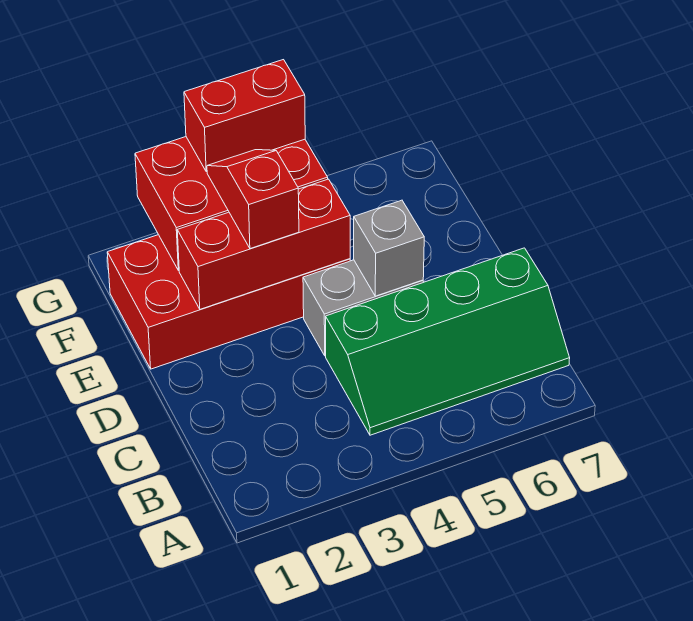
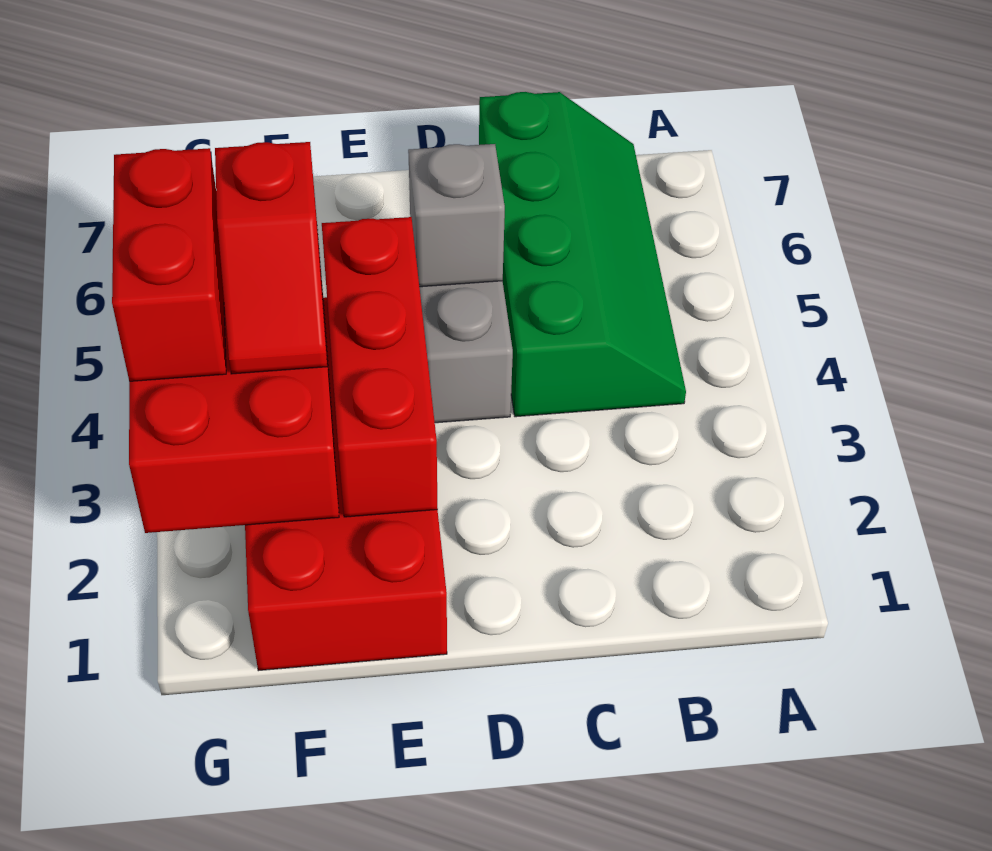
red slope E3:F3 level 3 top E -> red slope F3:F4 level 3 top 4

